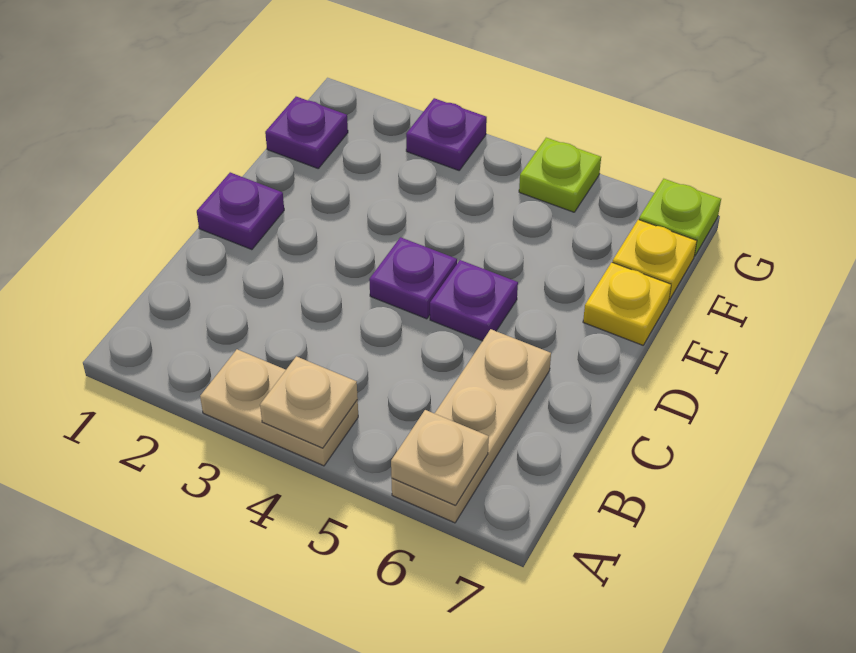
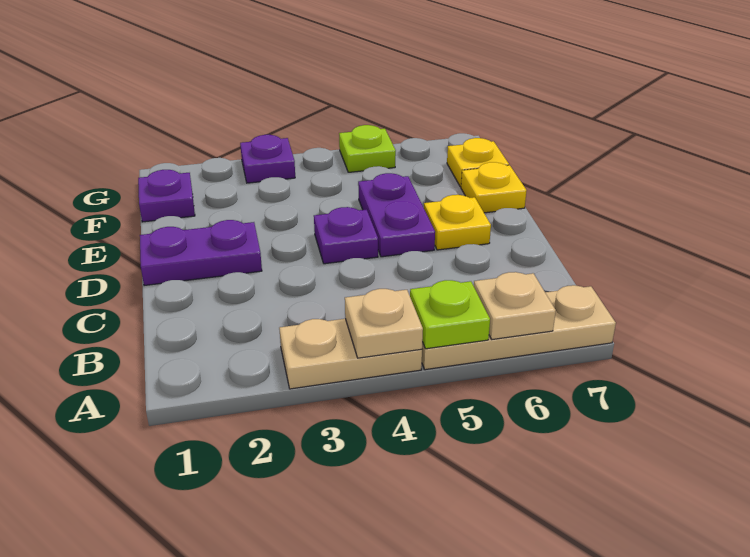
tan plate A6:C6 level 1 -> tan plate A5:A7 level 1
purple plate D1 level 1 -> purple plate D1:D2 level 1
purple plate D5 level 1 -> purple plate D5:E5 level 1
none -> yellow plate D6 level 1
lime plate G7 level 1 -> lime plate A5 level 2

